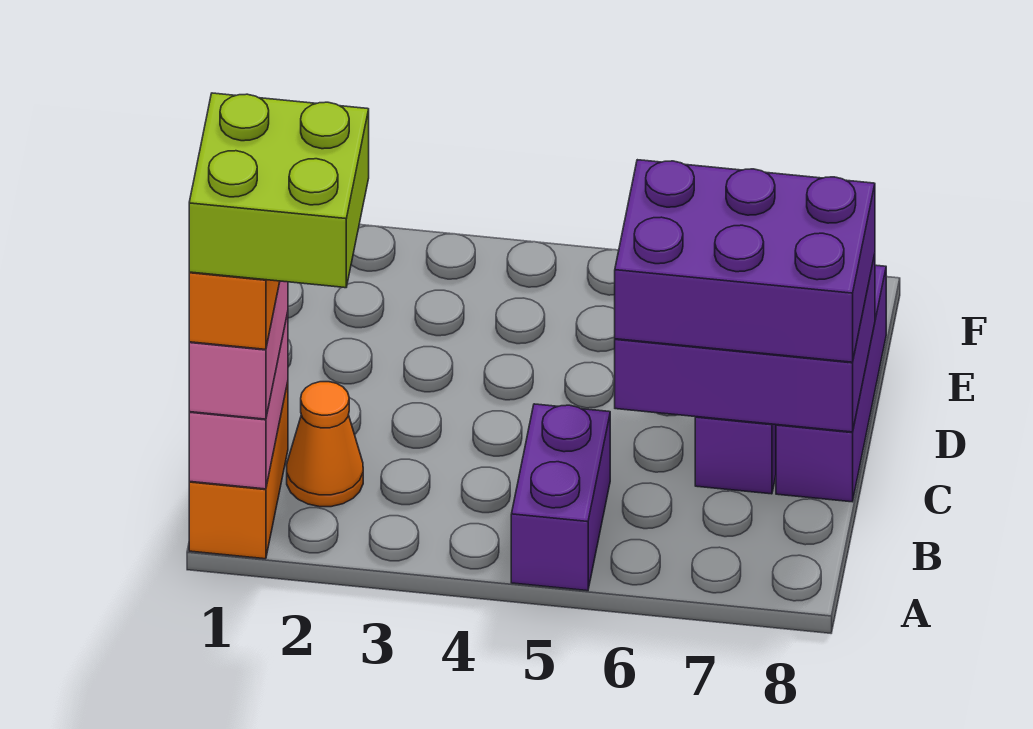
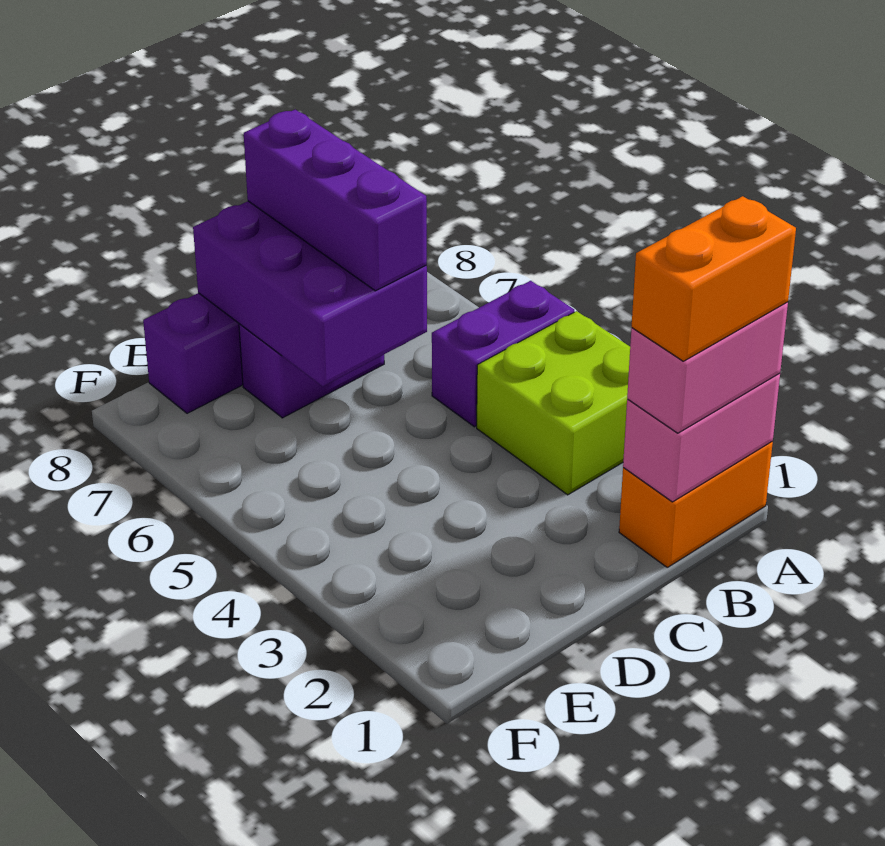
lime brick A1:B2 level 5 -> lime brick A3:B4 level 1
orange cone B2 level 1 -> none
purple brick C6:D8 level 3 -> purple brick C6:C8 level 3

